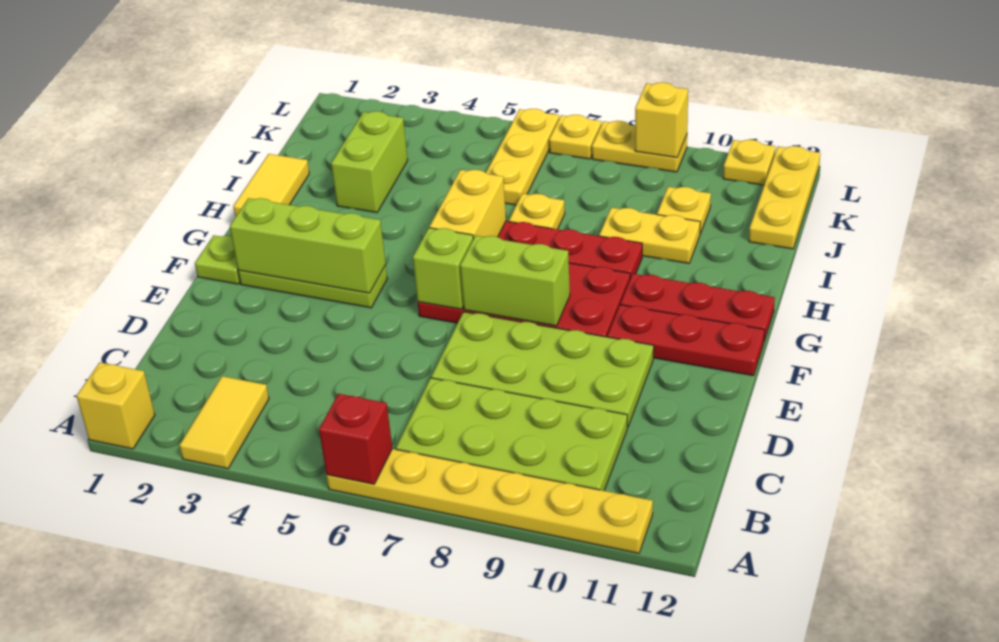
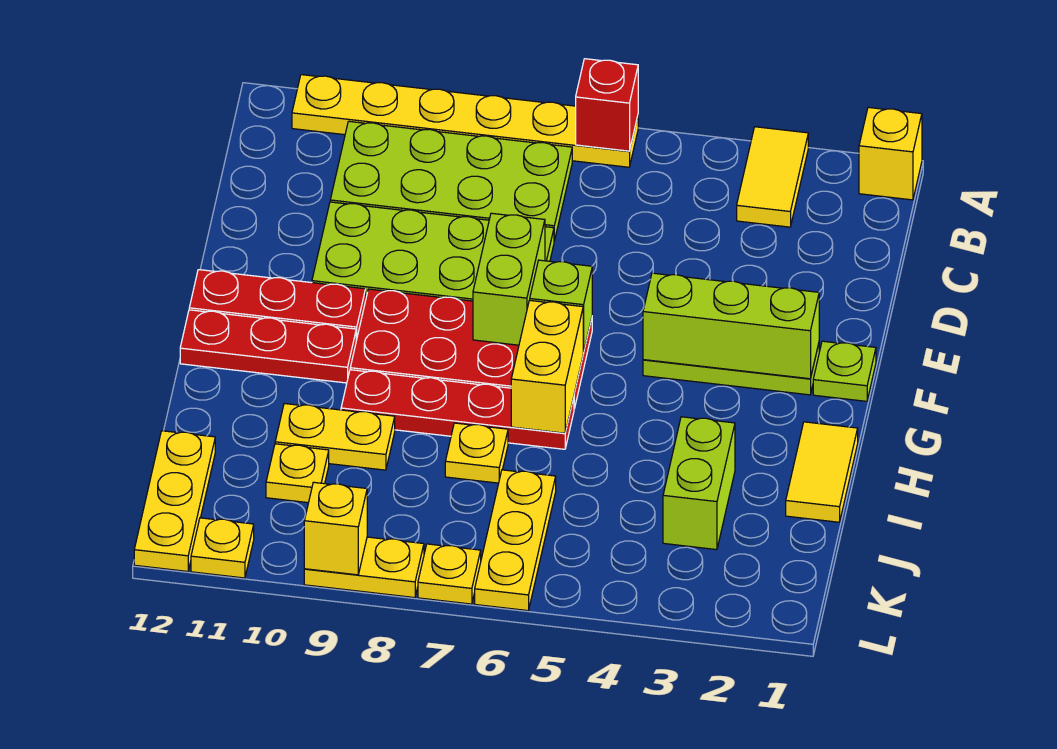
lime brick F7:F8 level 2 -> lime brick E7:F7 level 2

